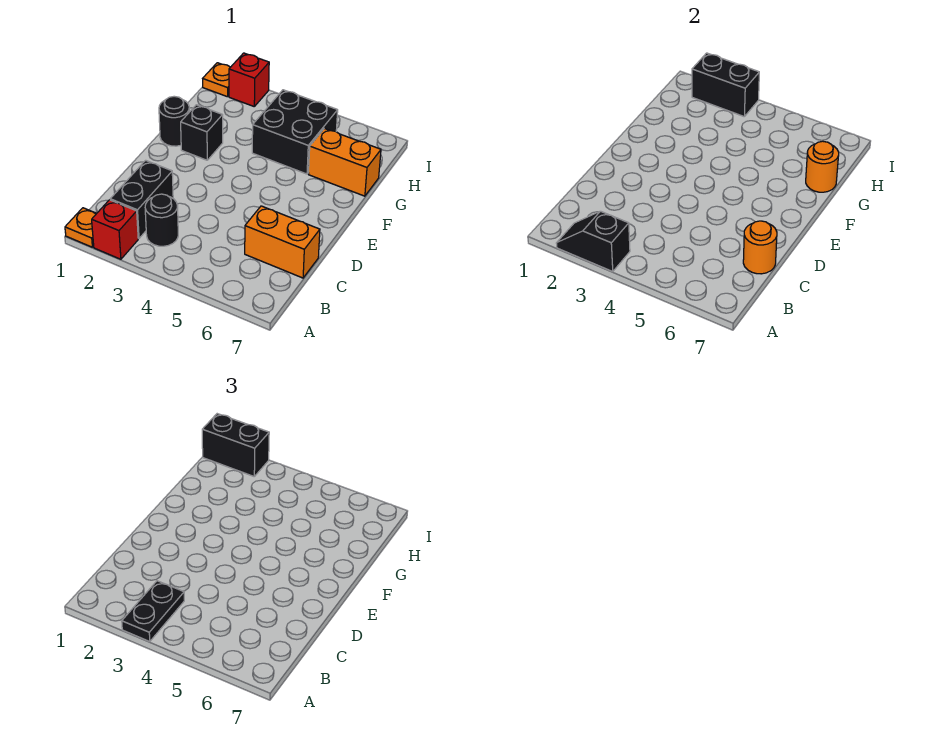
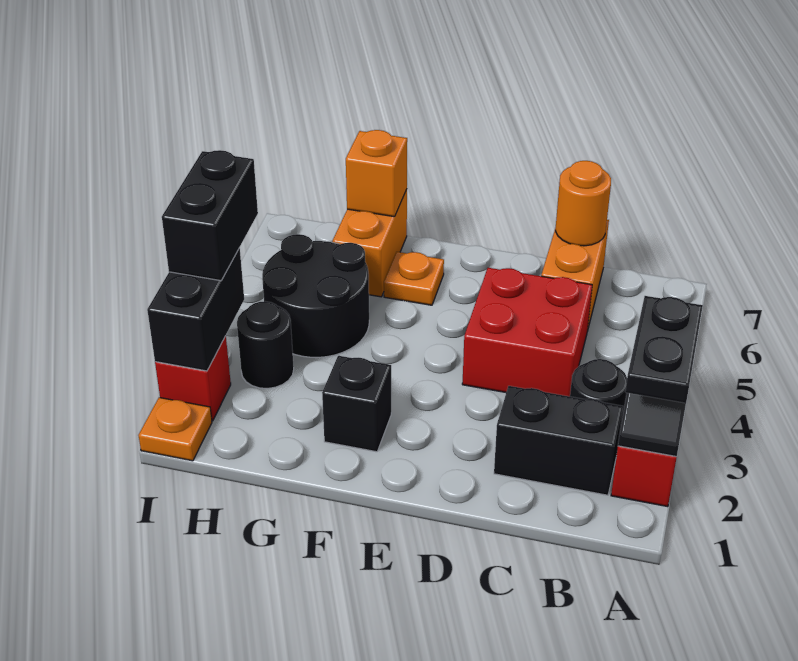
orange plate A1 level 1 -> orange plate F6 level 1
black plate A3:B3 level 3 -> black plate A2:A3 level 3
none -> red brick C4:D5 level 1
black round brick F1 level 1 -> black round brick H3 level 1
black brick G4:H5 level 1 -> black round brick G4:H5 level 1
orange round brick G7 level 2 -> orange brick G7 level 2
black brick I1:I2 level 3 -> black brick I3:I4 level 3

